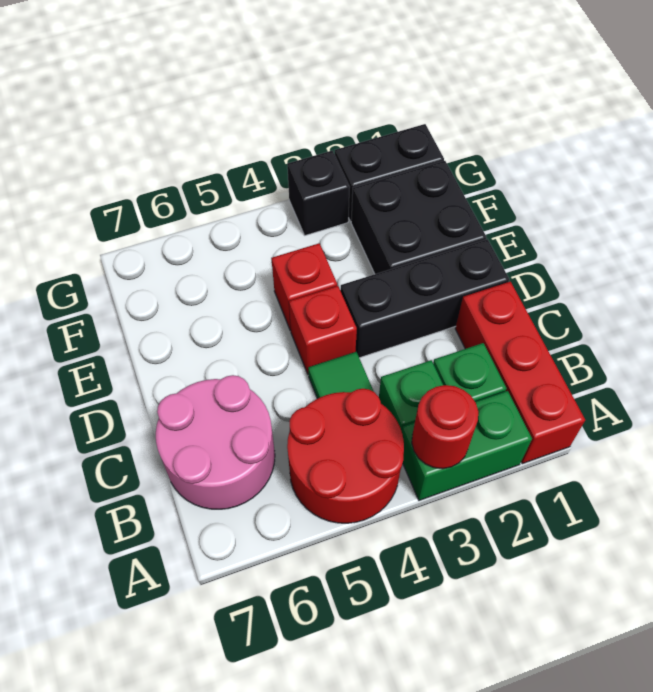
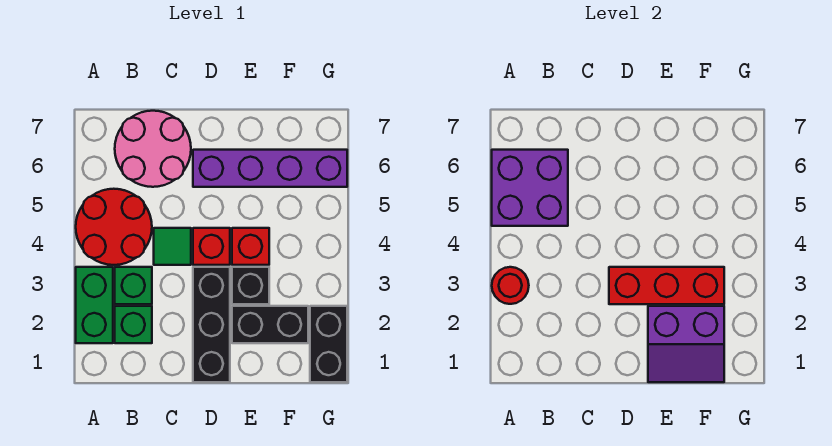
red brick A1:C1 level 1 -> red brick D3:F3 level 2
none -> purple brick A5:B6 level 2
none -> purple brick D6:G6 level 1
black brick E1:F2 level 1 -> black brick E2:F2 level 1
none -> purple slope E1:F2 level 2 top 2
black brick G3 level 1 -> black brick E3 level 1

